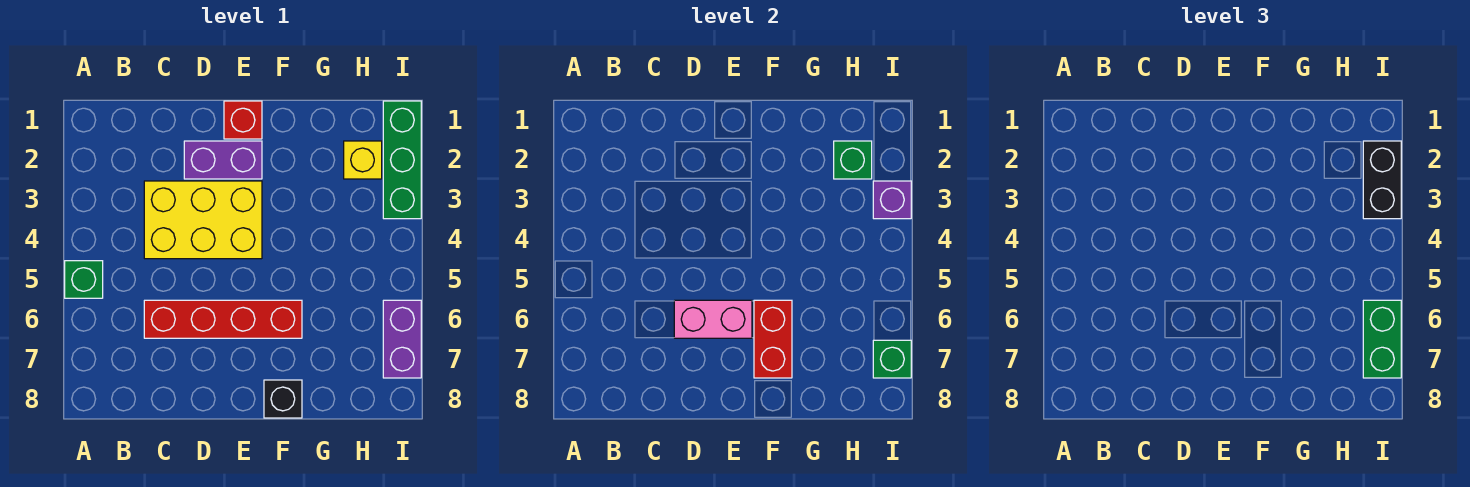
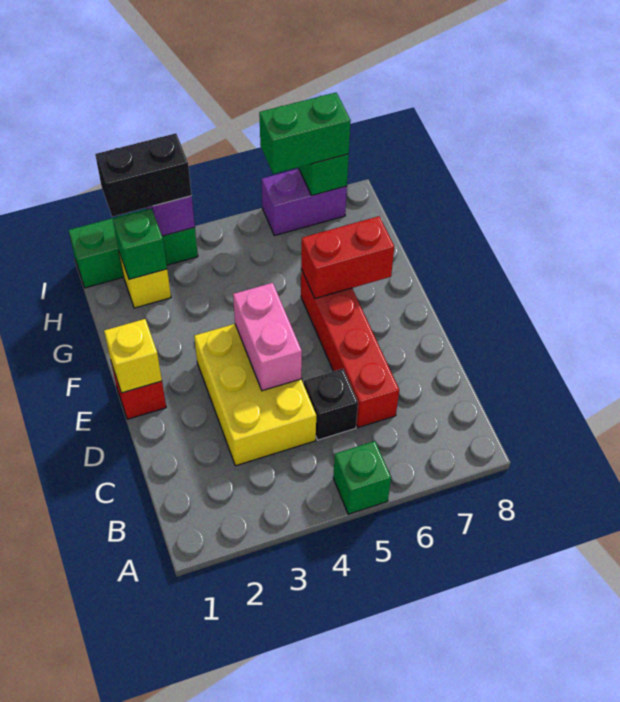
purple brick D2:E2 level 1 -> none
pink brick D6:E6 level 2 -> pink brick D4:E4 level 2
none -> yellow brick E1 level 2
black brick F8 level 1 -> black brick C5 level 1

